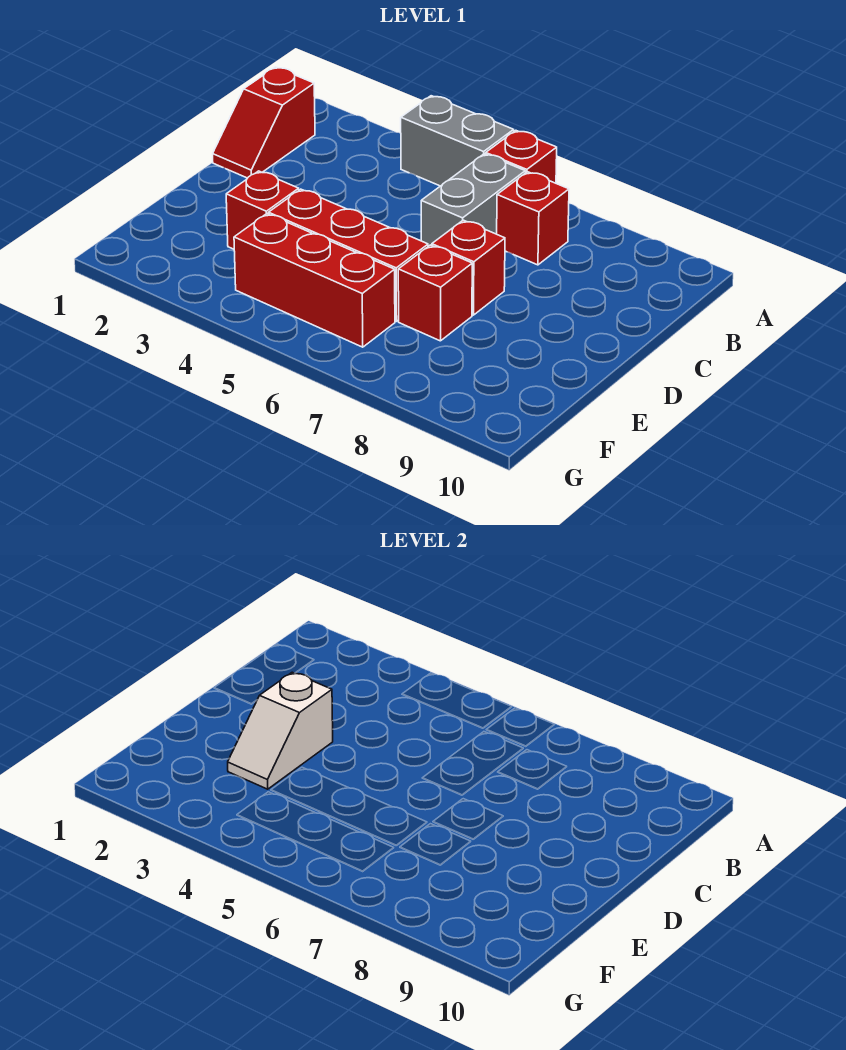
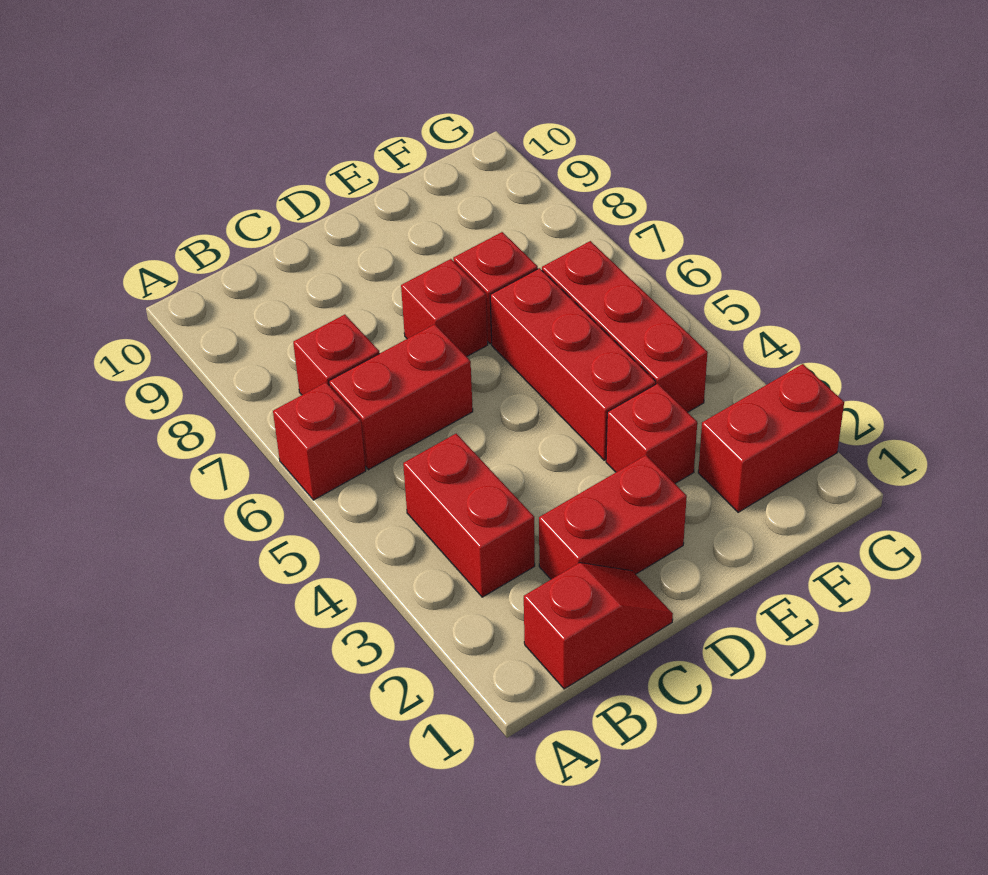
grey brick A4:A5 level 1 -> none
none -> red brick B3:B4 level 1
grey brick B6:C6 level 1 -> red brick B6:C6 level 1
none -> red brick C2:D2 level 1
white slope D3:E3 level 2 top D -> none
none -> red brick F2:G2 level 1

